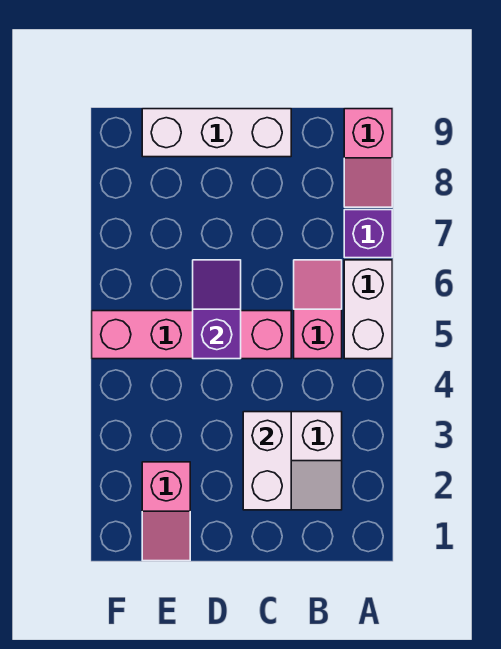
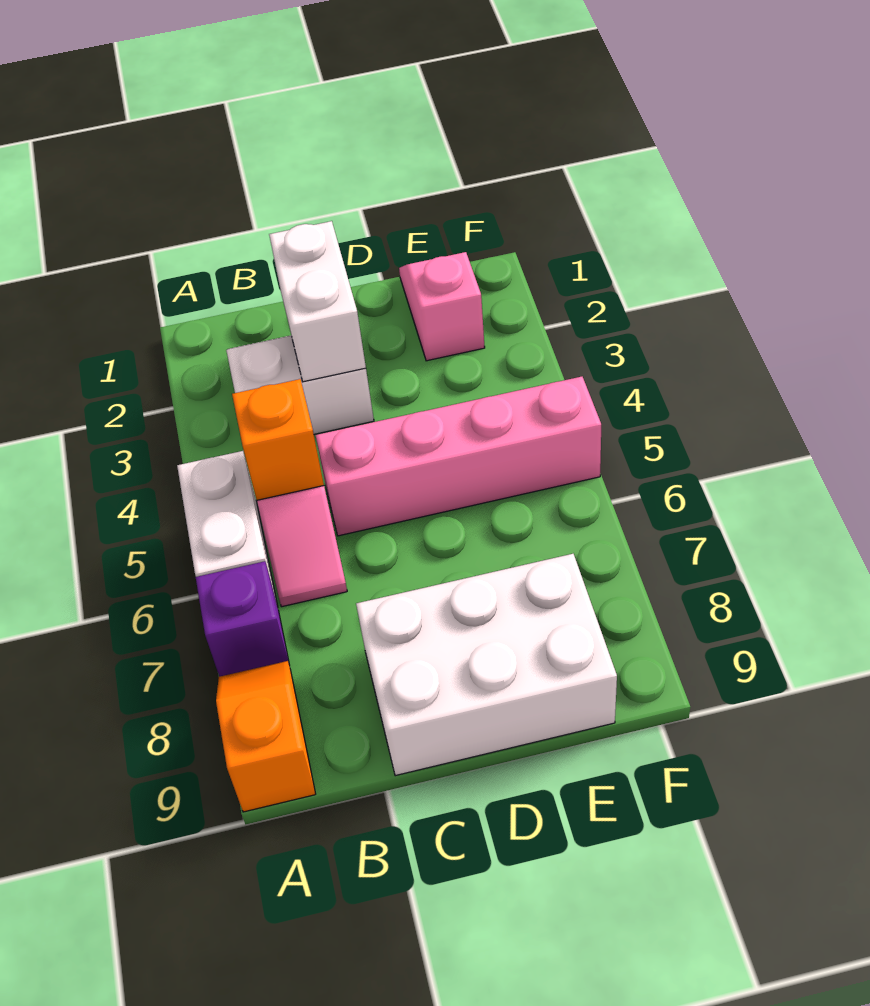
pink slope A8:A9 level 1 top 9 -> orange slope A8:A9 level 1 top 9
none -> orange brick B5 level 2
white brick C9:E9 level 1 -> white brick C8:E9 level 1
purple slope D5:D6 level 2 top 5 -> none

